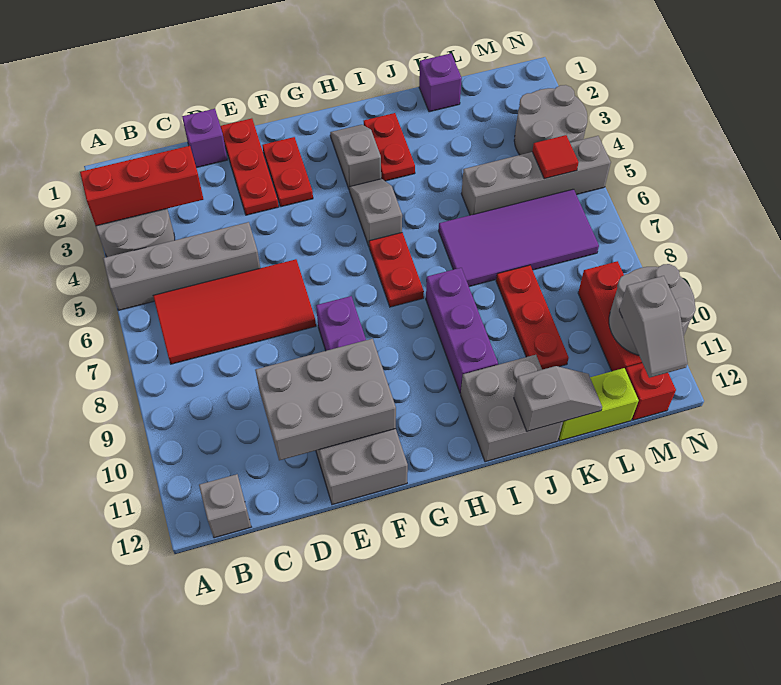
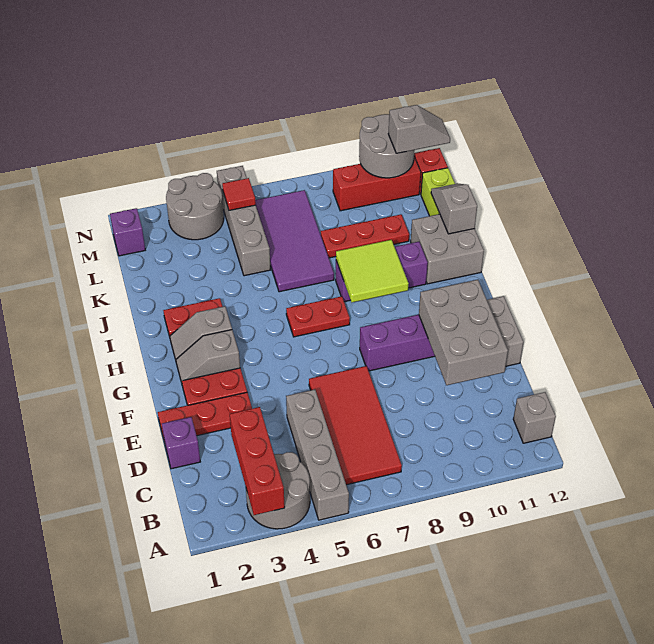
grey slope H4:H5 level 1 top 5 -> grey slope G2:G3 level 1 top 3
none -> lime tile H8:I9 level 2
purple brick K1 level 1 -> purple brick M1 level 1

